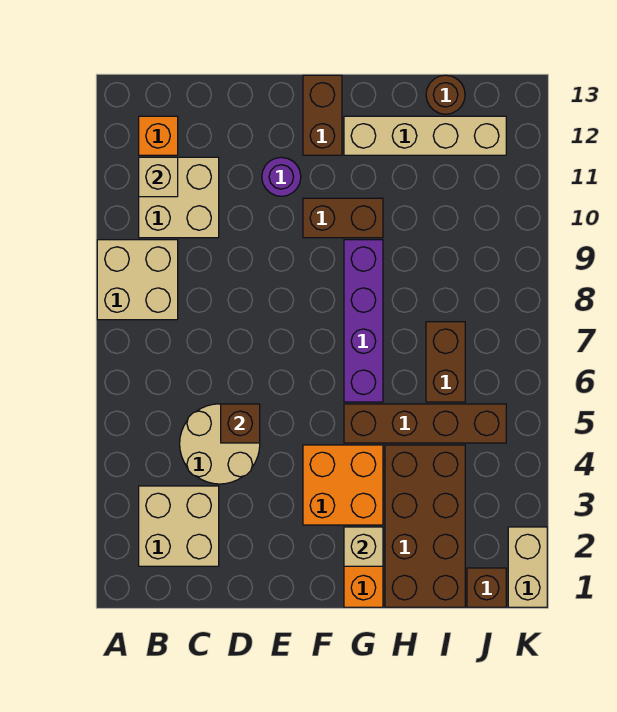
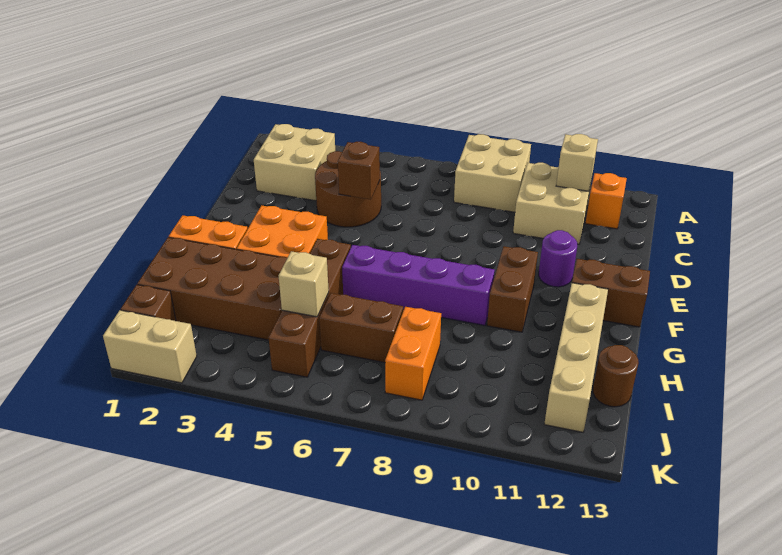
tan round brick C4:D5 level 1 -> brown round brick C4:D5 level 1
tan brick G2 level 2 -> tan brick I5 level 2
none -> orange brick I8:J8 level 1

